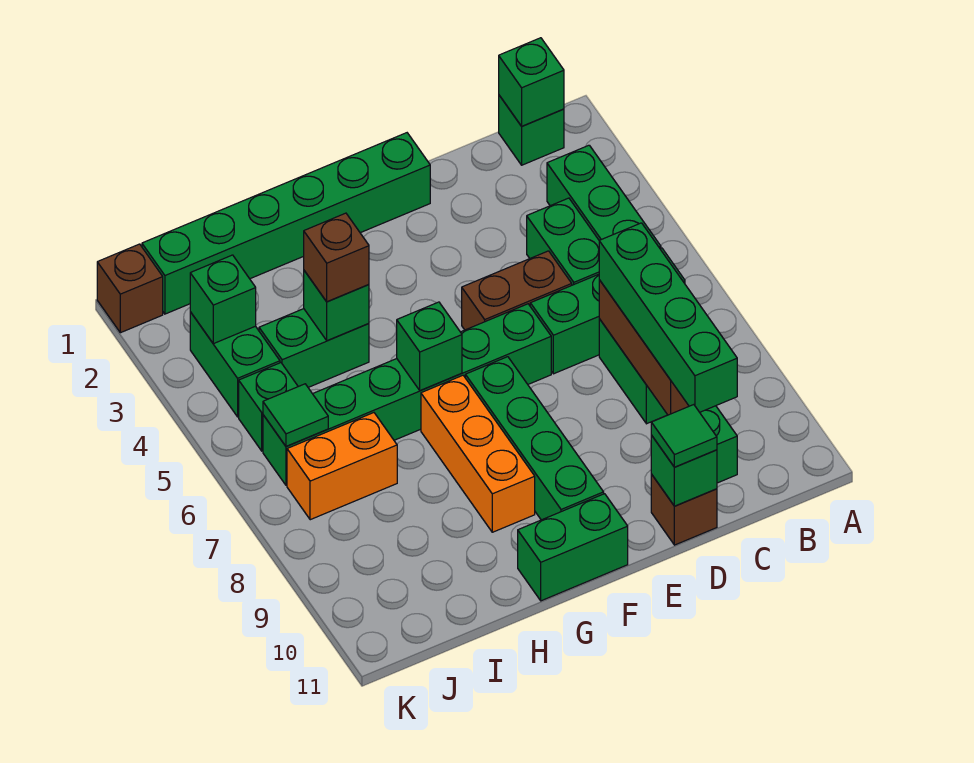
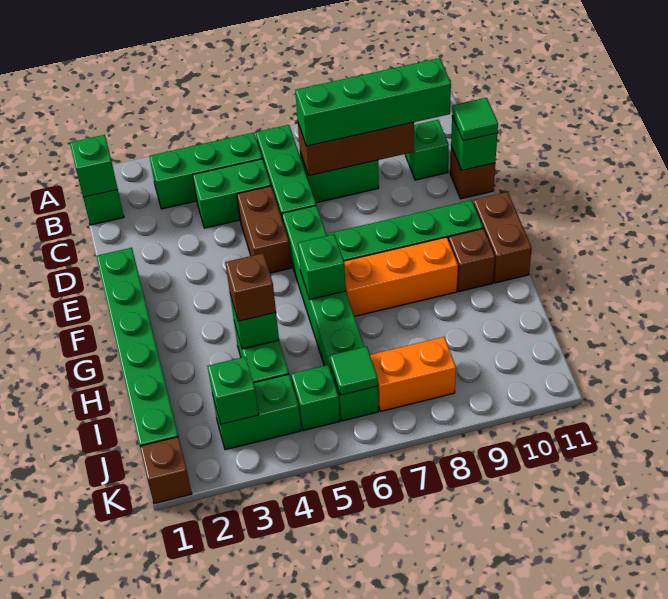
green brick F11:G11 level 1 -> brown brick F11:G11 level 1
none -> brown brick G10 level 1
orange brick I7:J7 level 1 -> orange brick J7:J8 level 1

